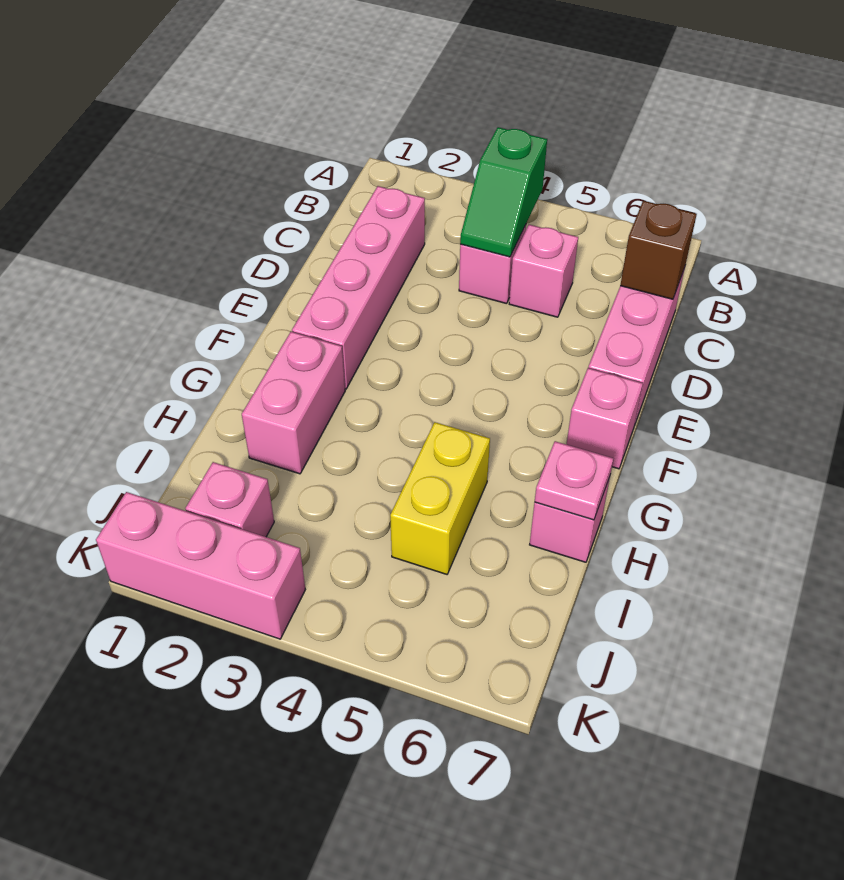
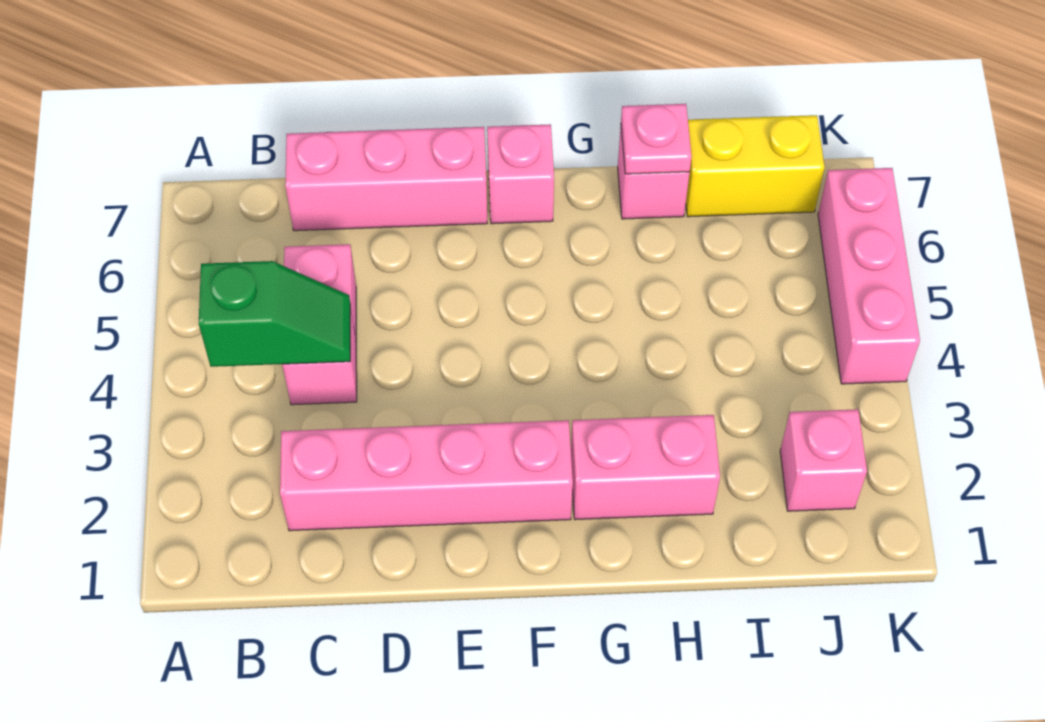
brown brick C7 level 2 -> none
yellow brick H5:I5 level 1 -> yellow brick I7:J7 level 1
pink brick K1:K3 level 1 -> pink brick K4:K6 level 1

